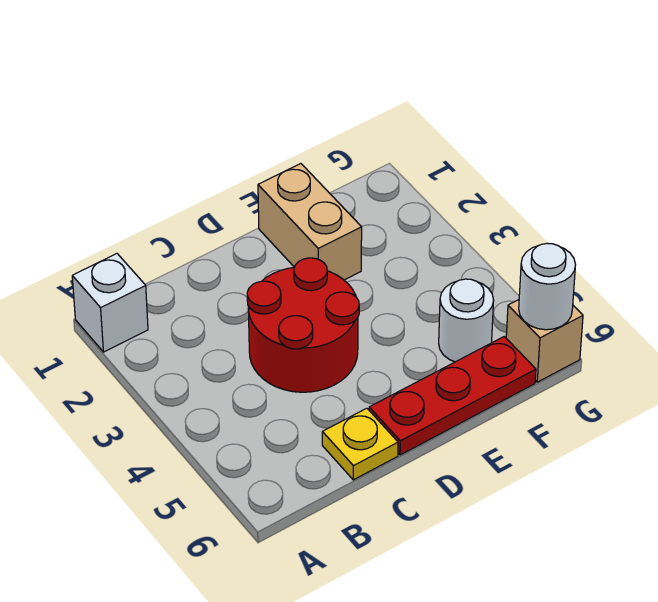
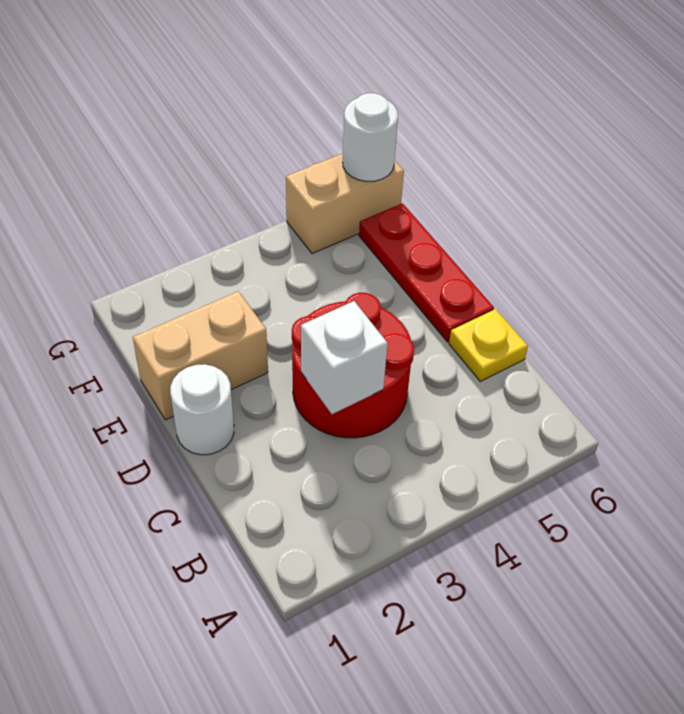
white brick A1 level 1 -> white brick C3 level 2
white round brick F5 level 1 -> white round brick D1 level 1
tan brick G6 level 1 -> tan brick G5:G6 level 1

